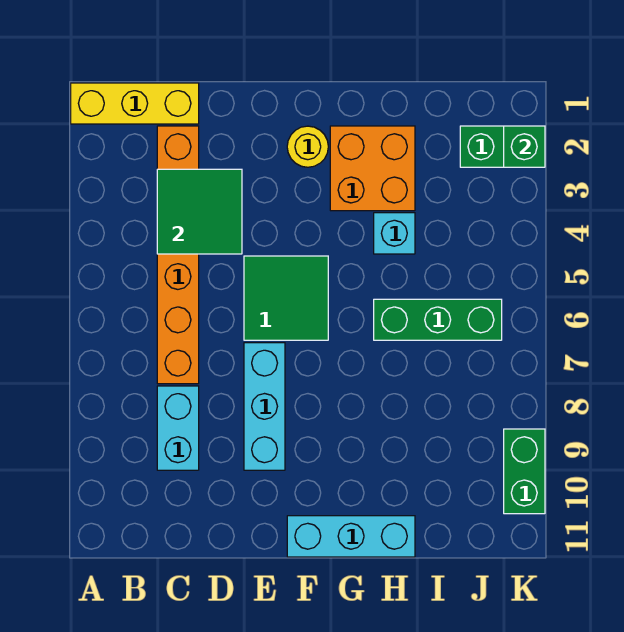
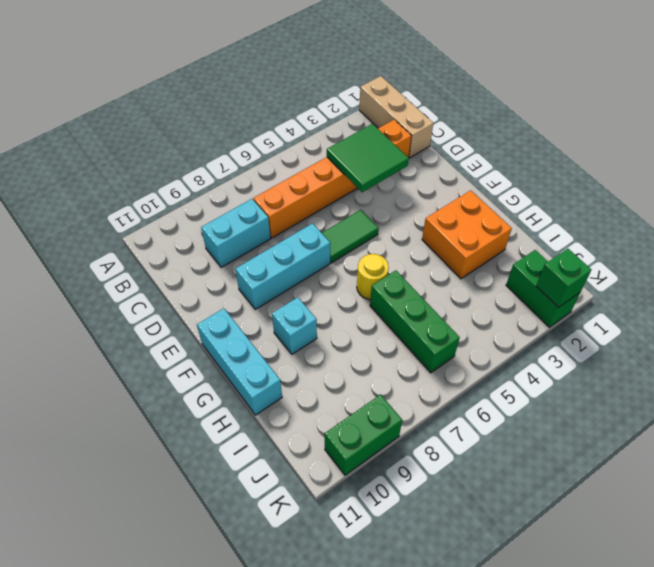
yellow brick A1:C1 level 1 -> tan brick A1:C1 level 1
green tile E5:F6 level 1 -> green tile E5:E6 level 1
yellow round brick F2 level 1 -> yellow round brick G6 level 1
cyan brick H4 level 1 -> cyan brick G9 level 1

